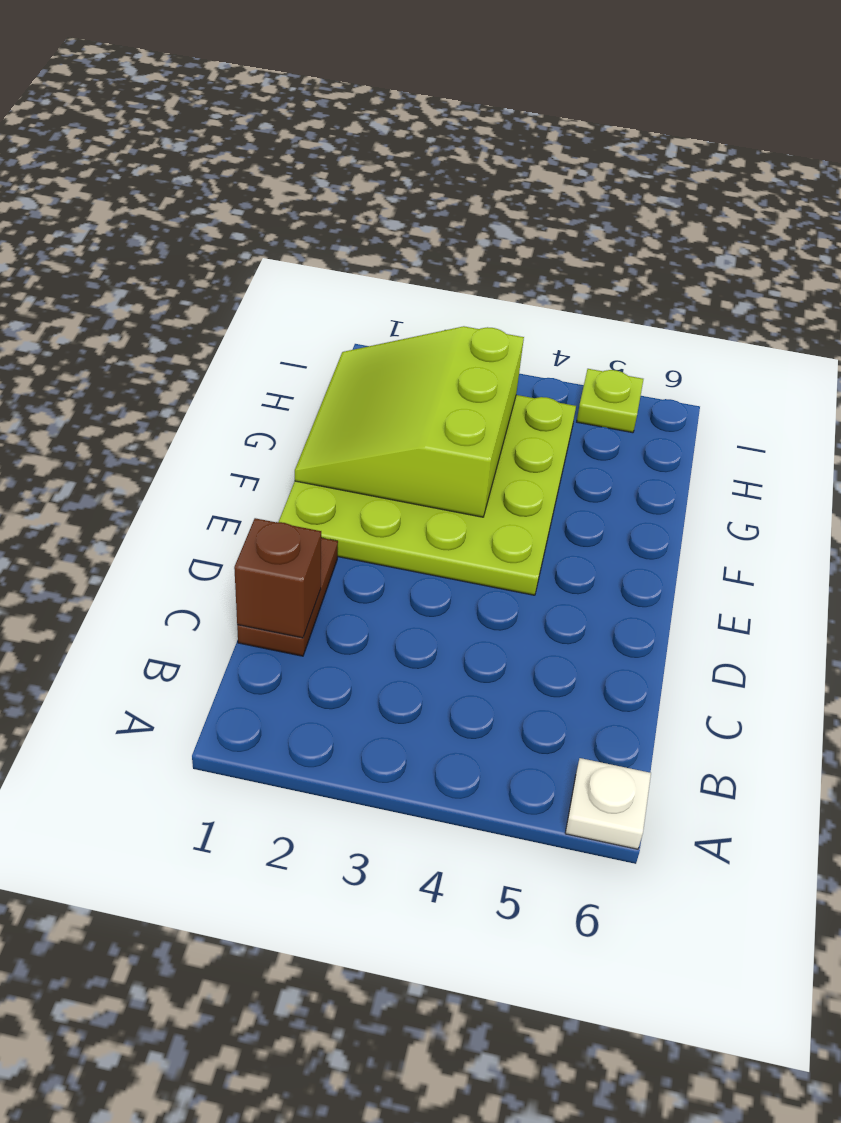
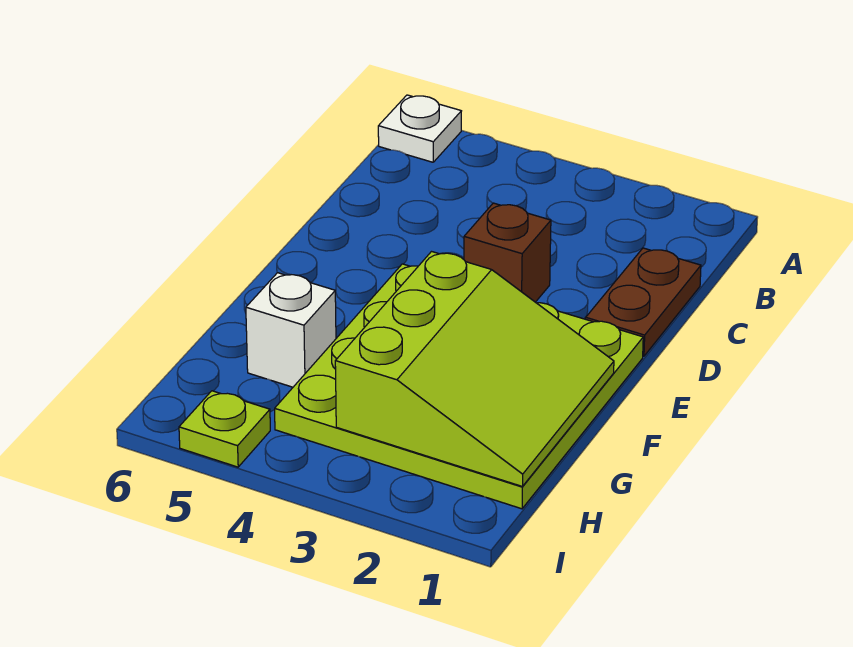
brown brick C1 level 2 -> brown brick D3 level 1
none -> white brick G5 level 1

